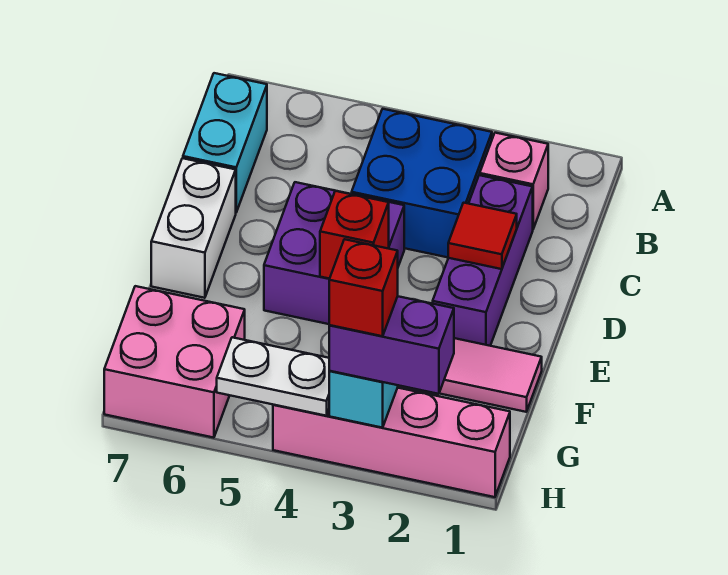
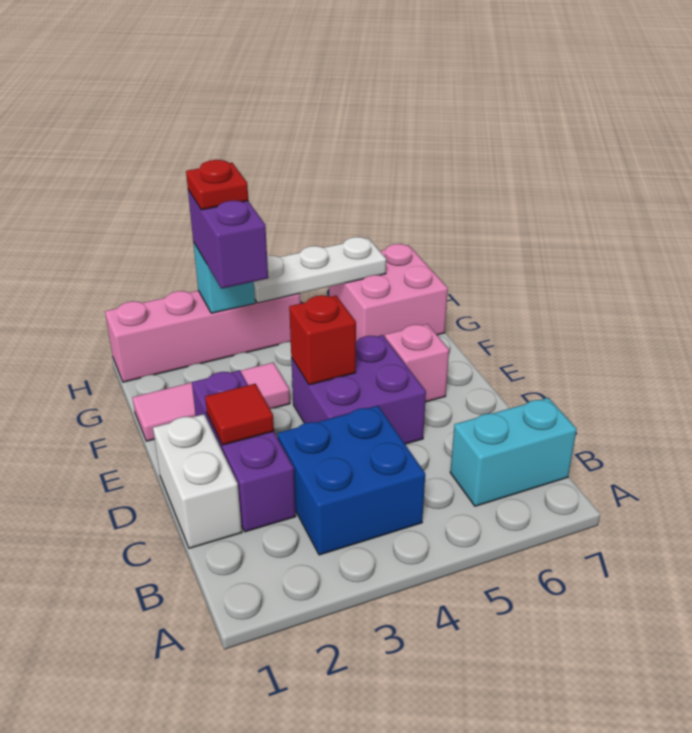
pink brick B2 level 1 -> pink brick E6 level 1
cyan brick B7:C7 level 1 -> cyan brick B6:B7 level 1
white brick D7:E7 level 1 -> white brick C1:D1 level 1
purple brick H2:H3 level 3 -> purple brick G3:H3 level 3
red brick H3 level 4 -> red plate H3 level 4
white plate H4:H5 level 2 -> white plate H4:H6 level 2

